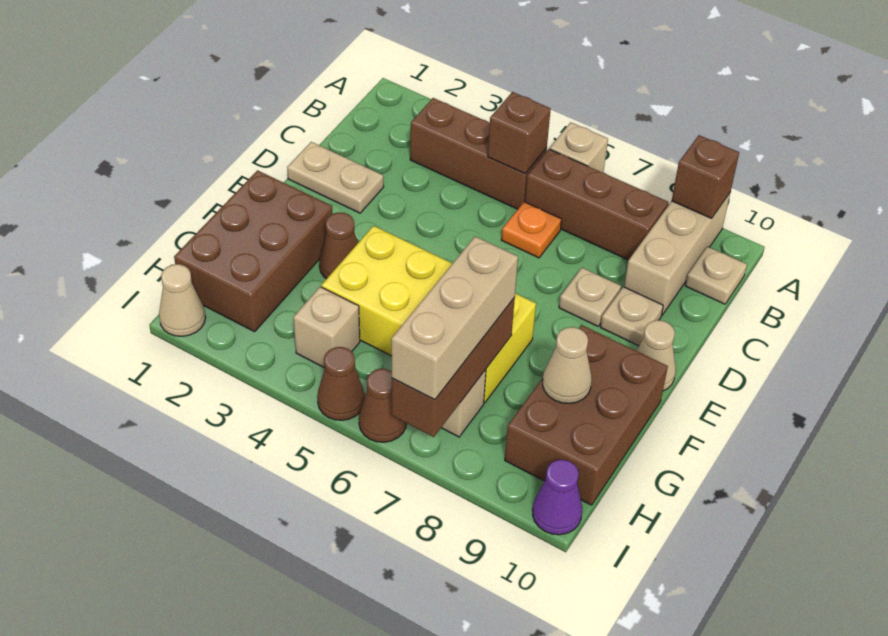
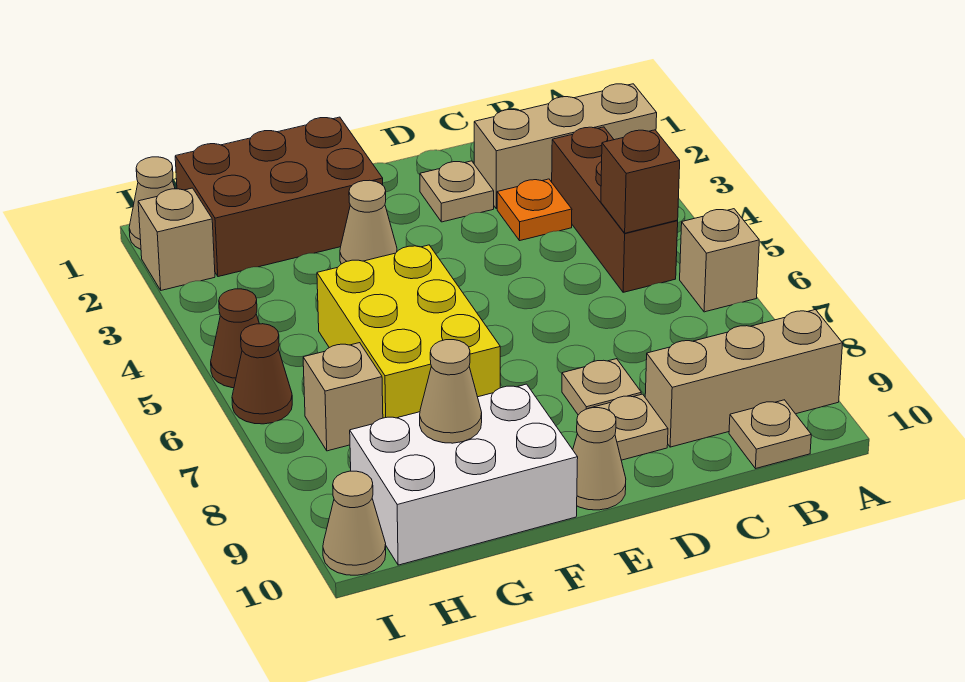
brown brick A9 level 2 -> none
brown brick B6:B8 level 1 -> none
orange plate C6 level 1 -> orange plate C3 level 1
tan plate D1:D2 level 1 -> tan plate D2 level 1
brown cone F3 level 1 -> tan cone F3 level 1
yellow brick F4:G7 level 1 -> yellow brick F5:G7 level 1
brown brick F9:H10 level 1 -> white brick F9:H10 level 1
brown brick G7:I7 level 2 -> none
tan brick G7:I7 level 3 -> tan brick A2:C2 level 1
tan brick H4 level 1 -> tan brick I2 level 1
purple cone I10 level 1 -> tan cone I10 level 1

